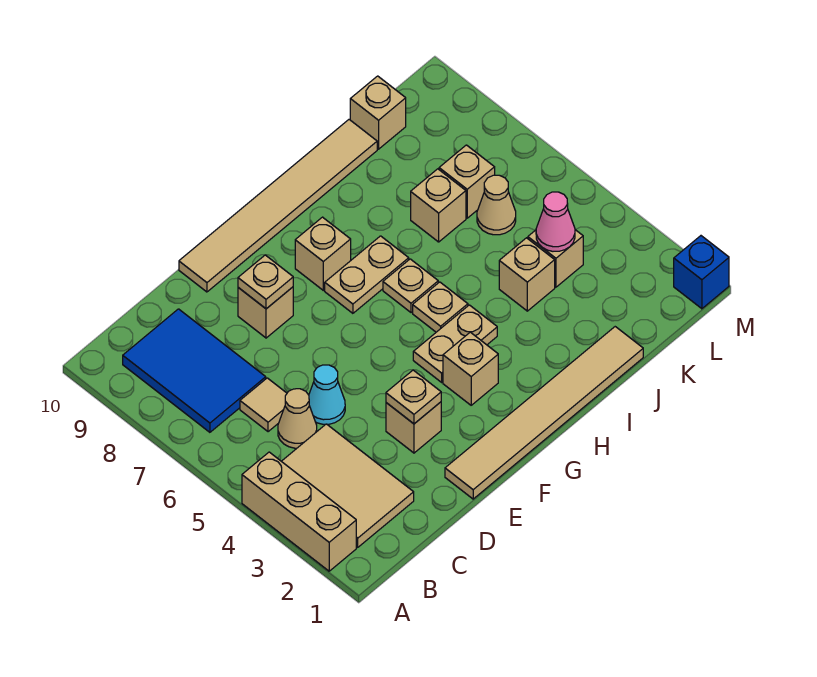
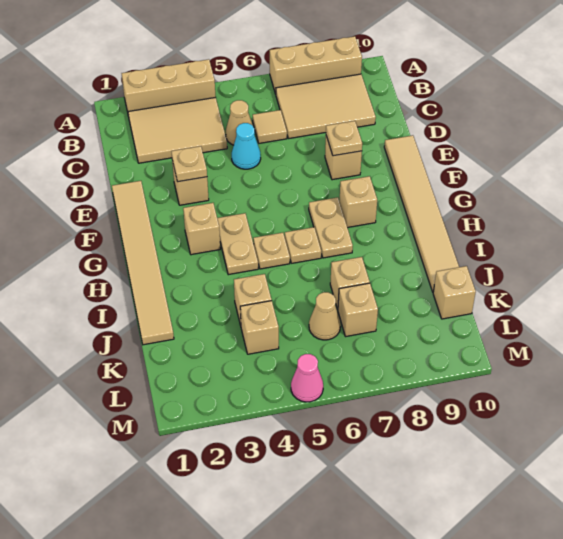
none -> tan brick A7:A9 level 1
blue tile B7:C9 level 1 -> tan tile B7:C9 level 1
pink cone K4 level 2 -> pink cone M5 level 1
blue brick M1 level 1 -> none

